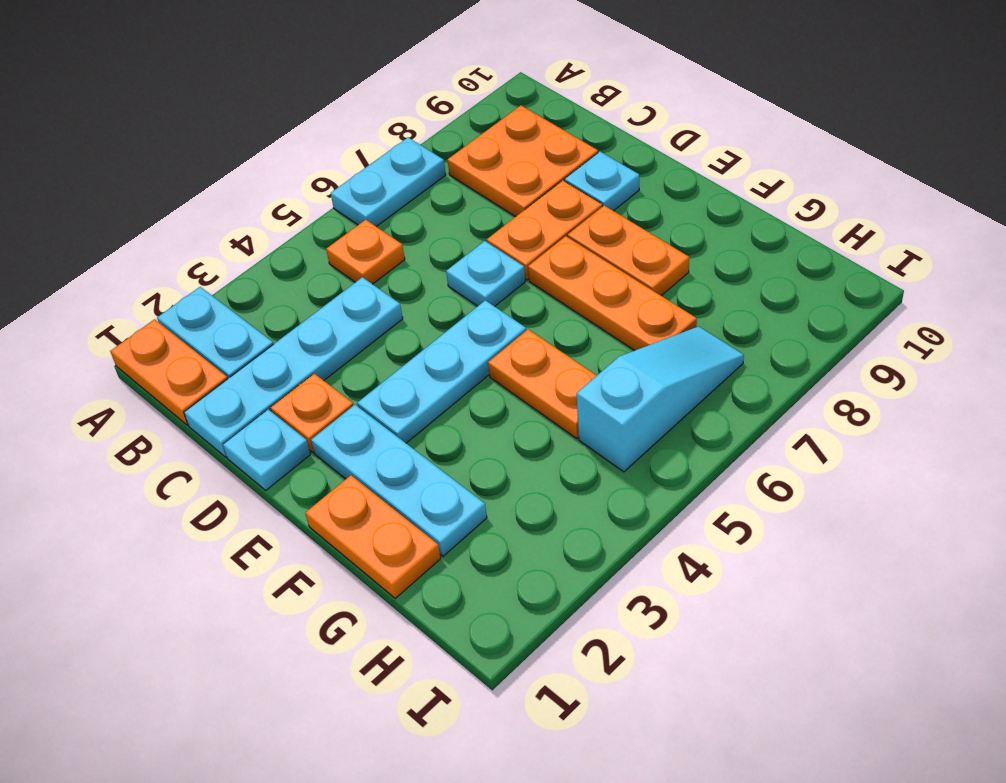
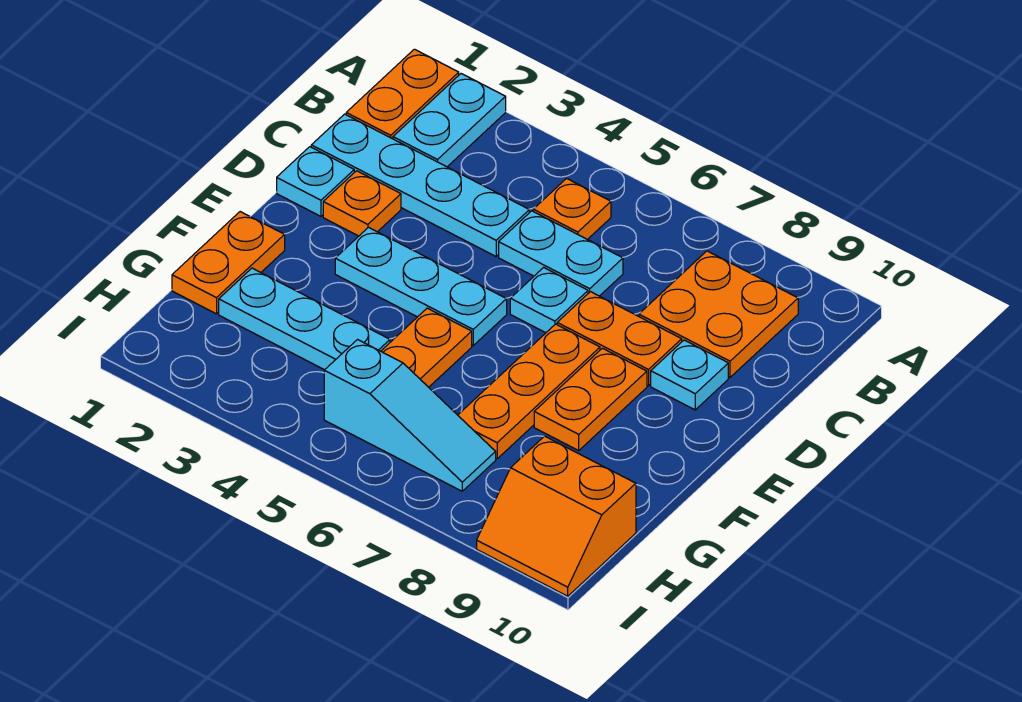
cyan plate A6:A7 level 1 -> cyan plate C5:C6 level 1
cyan plate E2:G2 level 1 -> cyan plate G2:G4 level 1
none -> orange slope H9:I10 level 1 top H

